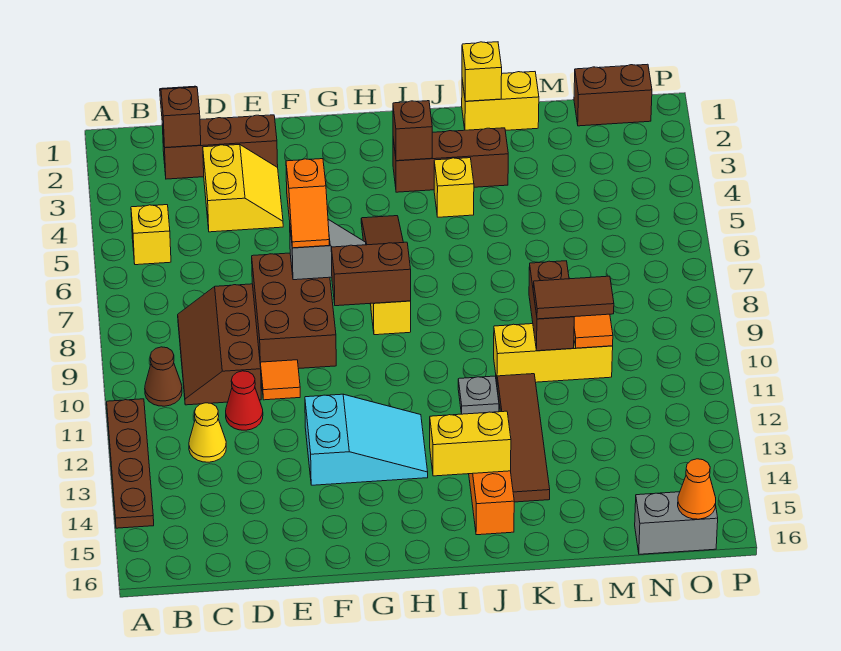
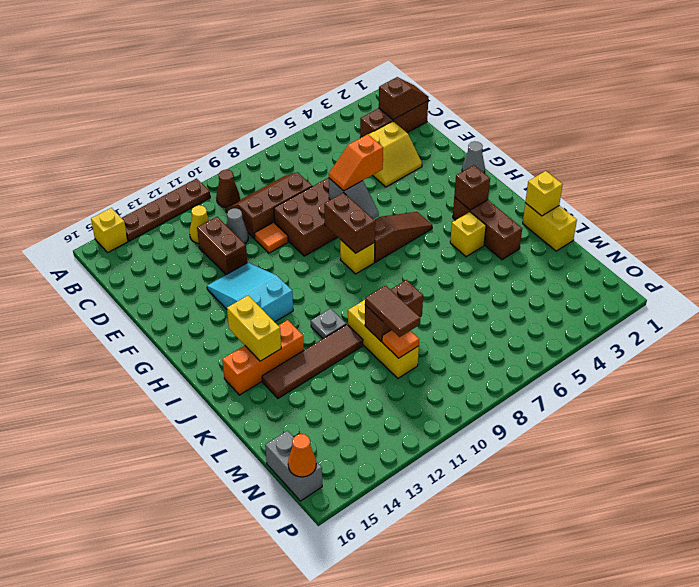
yellow brick B5 level 1 -> yellow brick A15 level 1
brown brick C2:E2 level 1 -> brown brick C1:C3 level 1
red cone D11 level 1 -> grey cone D11 level 1
cyan slope F12:H13 level 1 top F -> cyan slope F12:H13 level 1 top H
none -> grey cone G1 level 1
brown brick N1:O1 level 1 -> brown brick D12:E12 level 1

